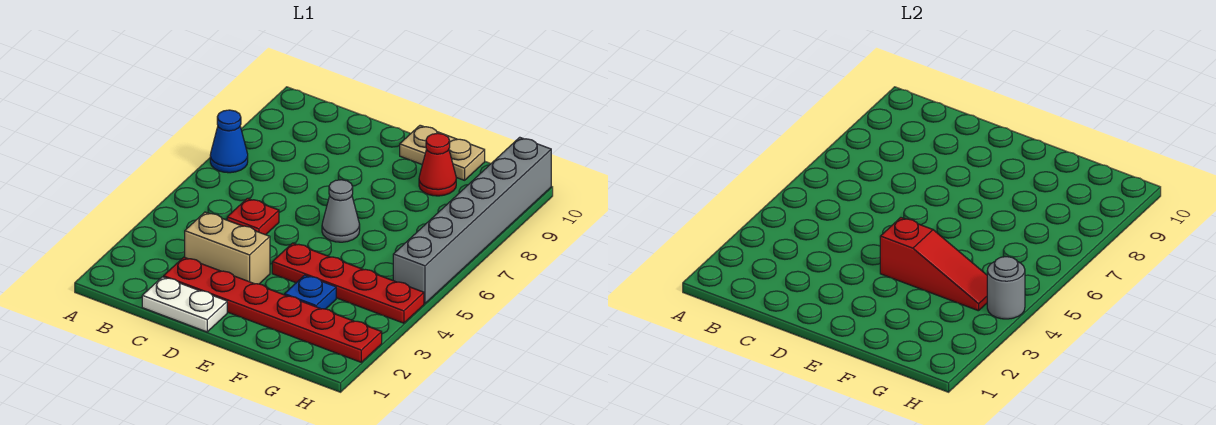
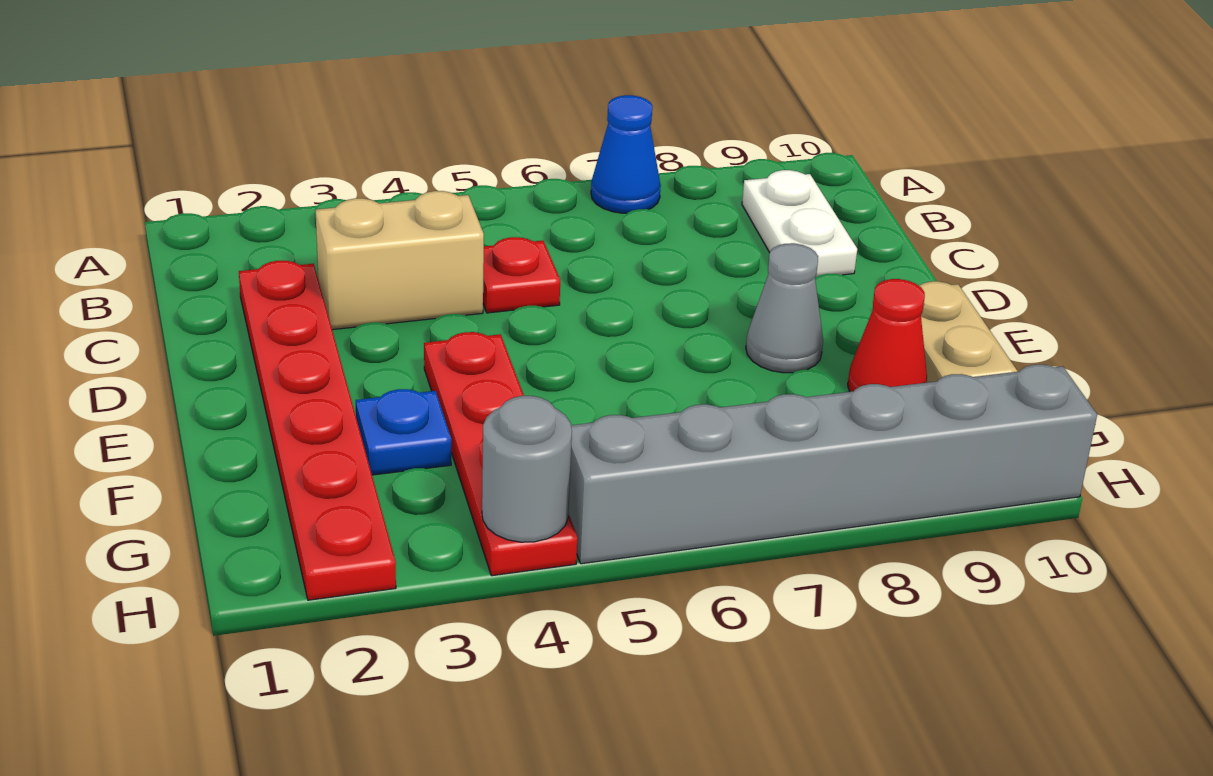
white plate C1:D1 level 1 -> white plate B9:C9 level 1
tan brick C3:D3 level 1 -> tan brick C3:C4 level 1
red slope E4:G4 level 2 top E -> none
grey cone E6 level 1 -> grey cone E8 level 1

